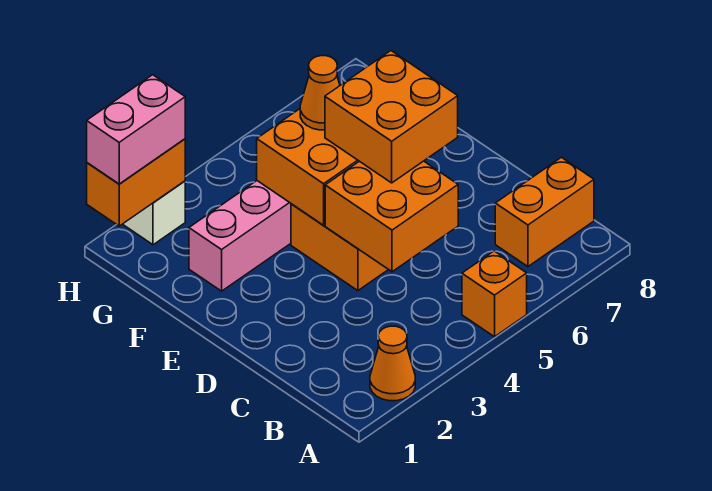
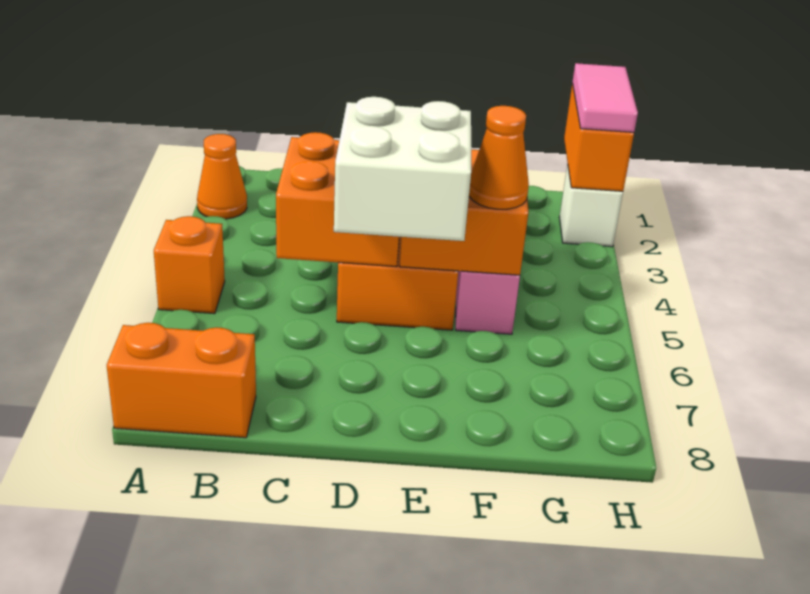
orange brick B7:B8 level 1 -> orange brick A8:B8 level 1
orange brick D5:E6 level 3 -> white brick D5:E6 level 3
pink brick H1:H2 level 3 -> pink tile H1:H2 level 3

